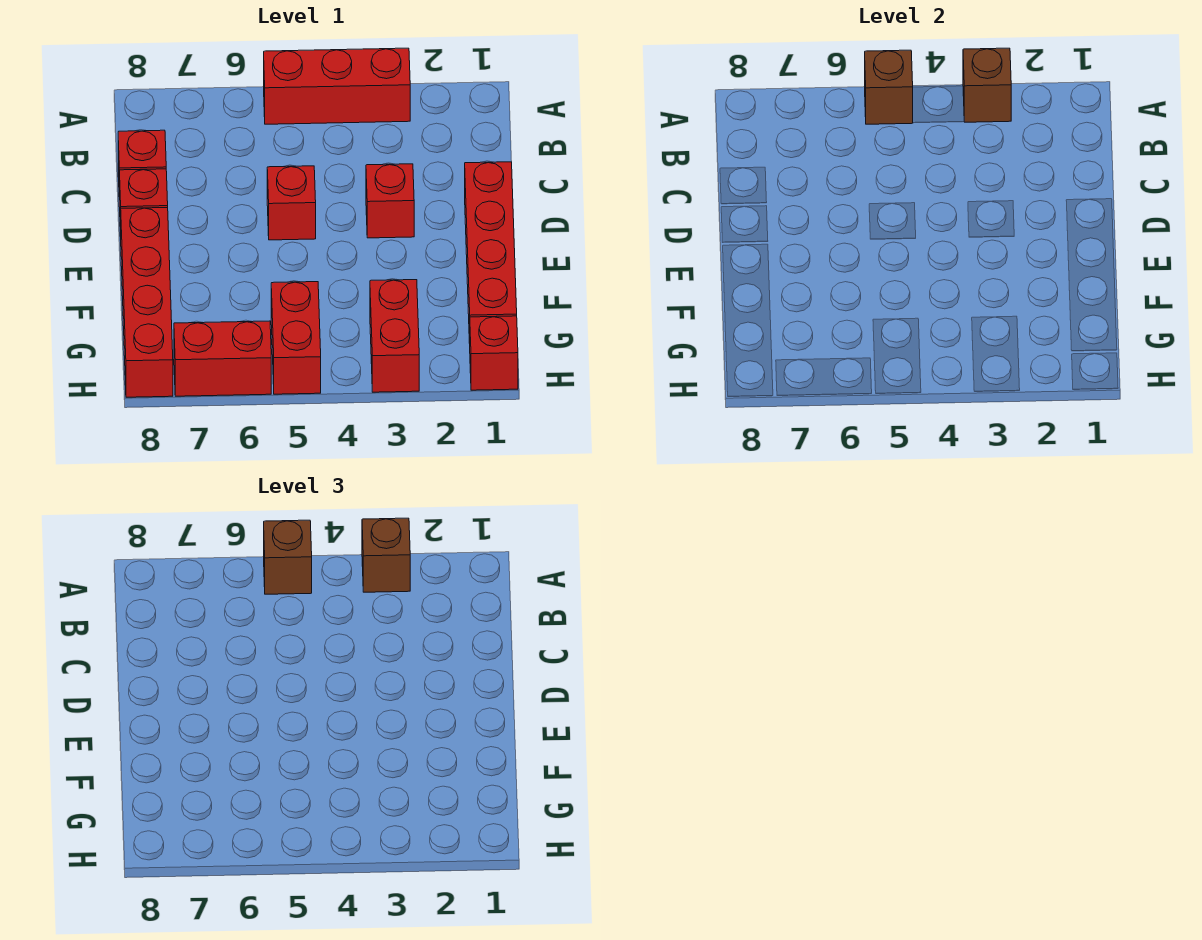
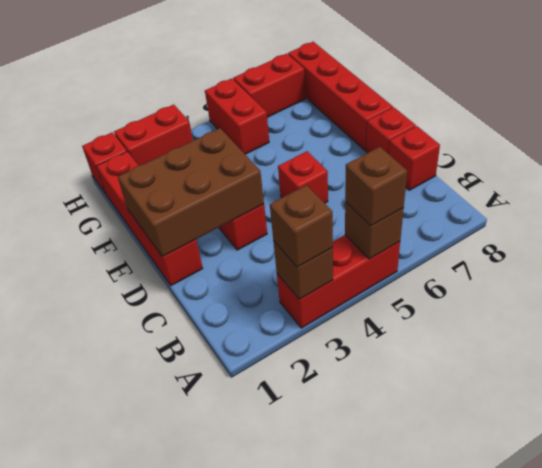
none -> brown brick D1:E3 level 2
red brick G3:H3 level 1 -> red brick H2:H3 level 1

